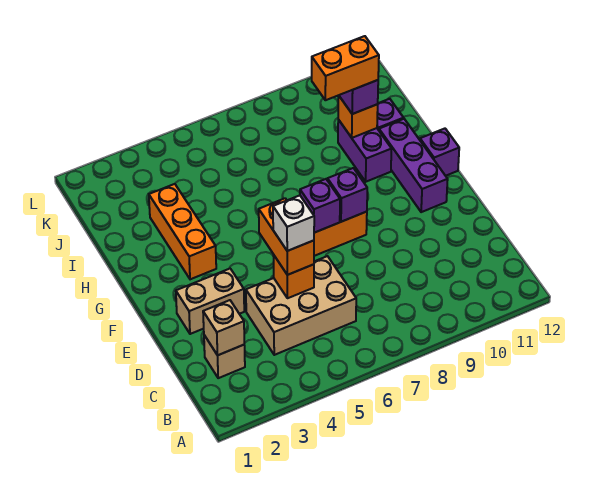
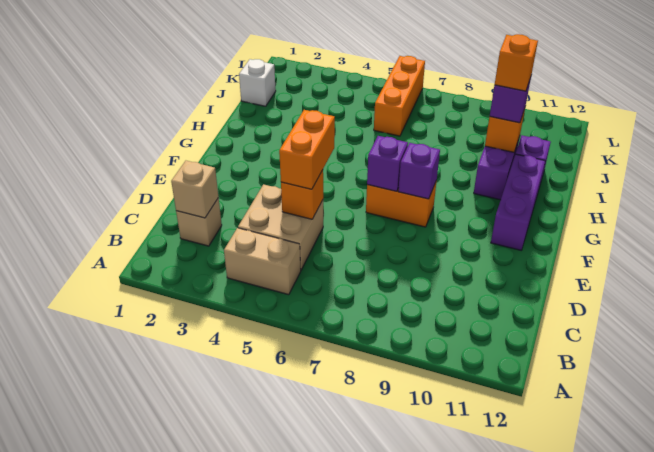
tan brick C4:D6 level 1 -> tan brick C4:D5 level 1
white brick D5 level 4 -> white brick J1 level 1
tan brick E2:E3 level 1 -> tan brick B4:B5 level 1
orange brick G3:I3 level 1 -> orange brick J6:L6 level 1
purple brick G12 level 1 -> none
orange brick I9:I10 level 4 -> orange brick I10 level 4

